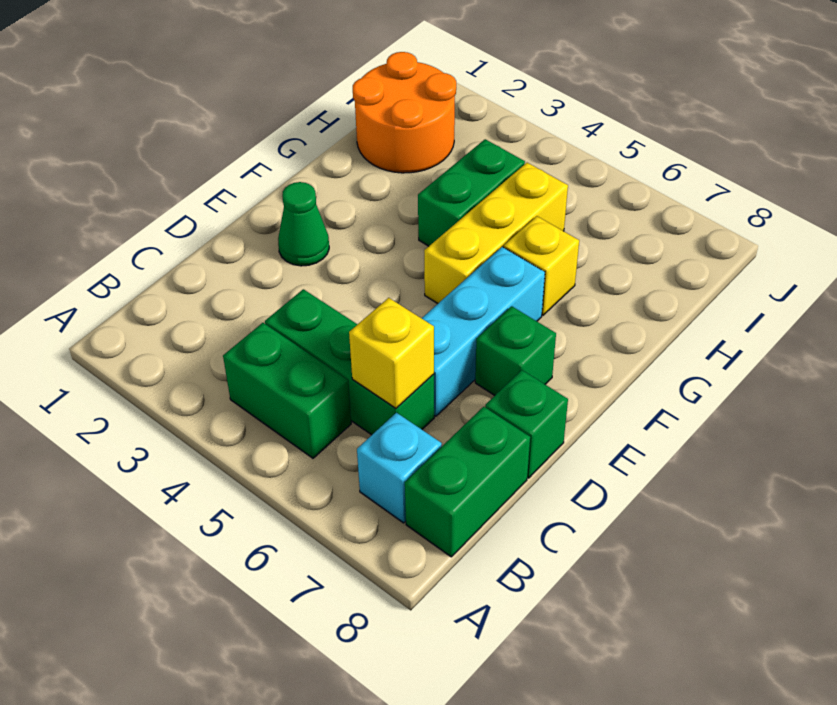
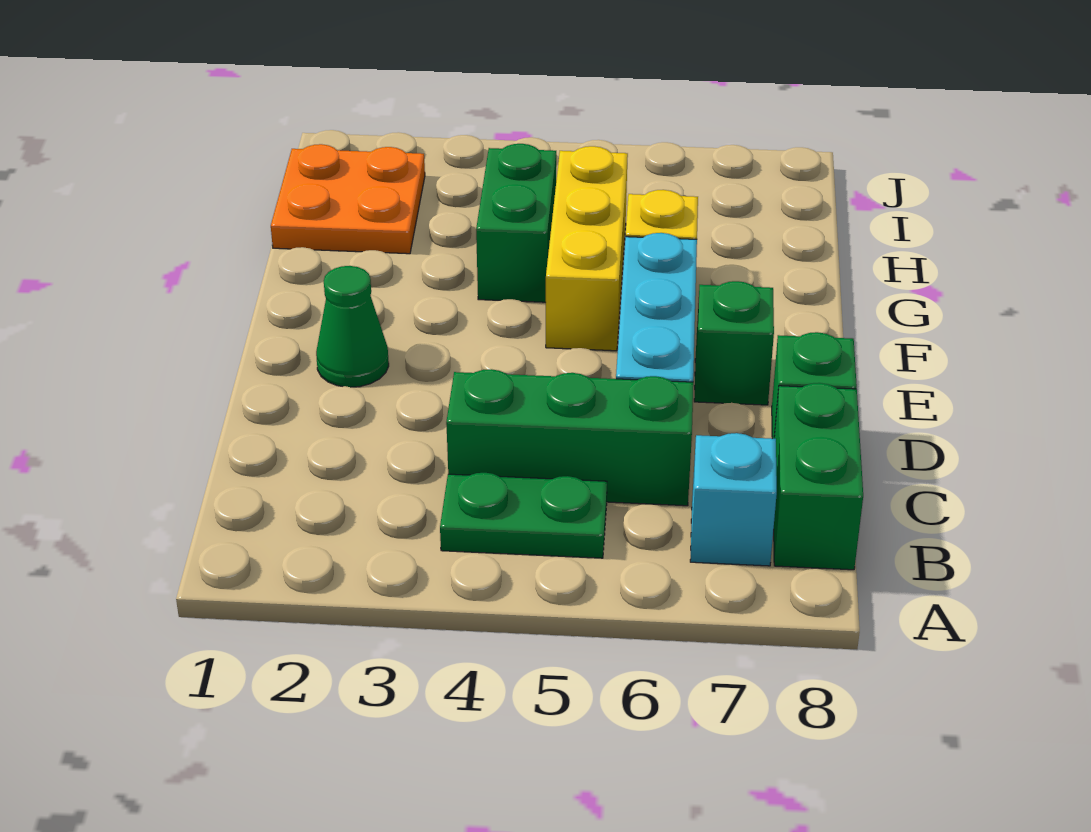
green brick B4:B5 level 1 -> green plate B4:B5 level 1
yellow brick C6 level 2 -> none
orange round brick H1:I2 level 1 -> orange plate H1:I2 level 1

